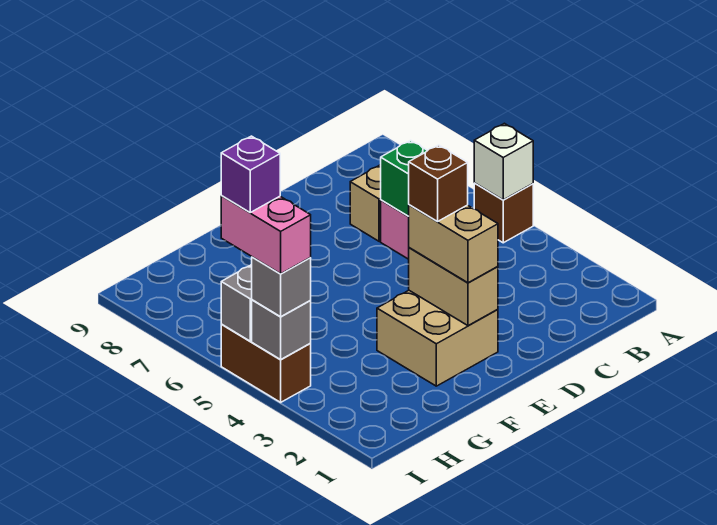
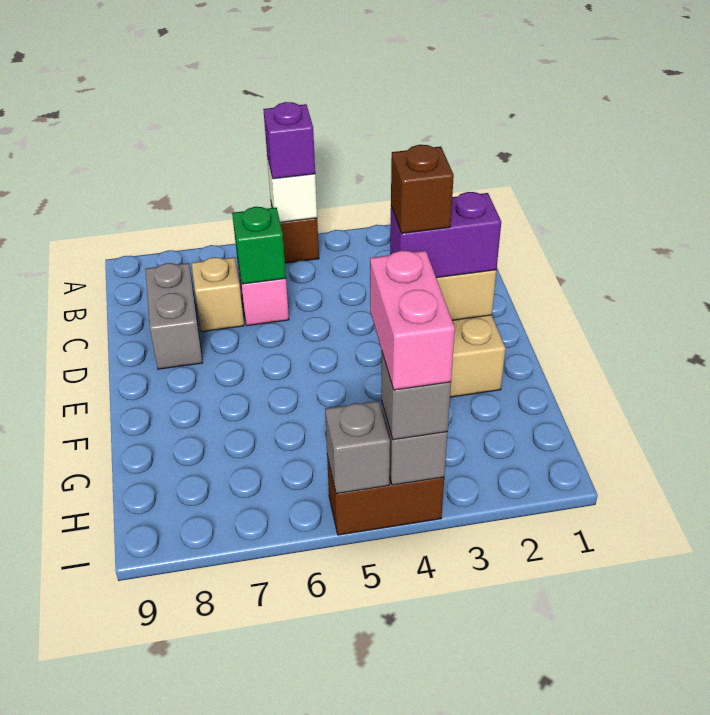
none -> grey brick C8:D8 level 1
tan brick E2:E3 level 3 -> purple brick E2:E3 level 3
pink brick I4:I5 level 4 -> pink brick H4:I4 level 4
purple brick I5 level 5 -> purple brick A5 level 3

